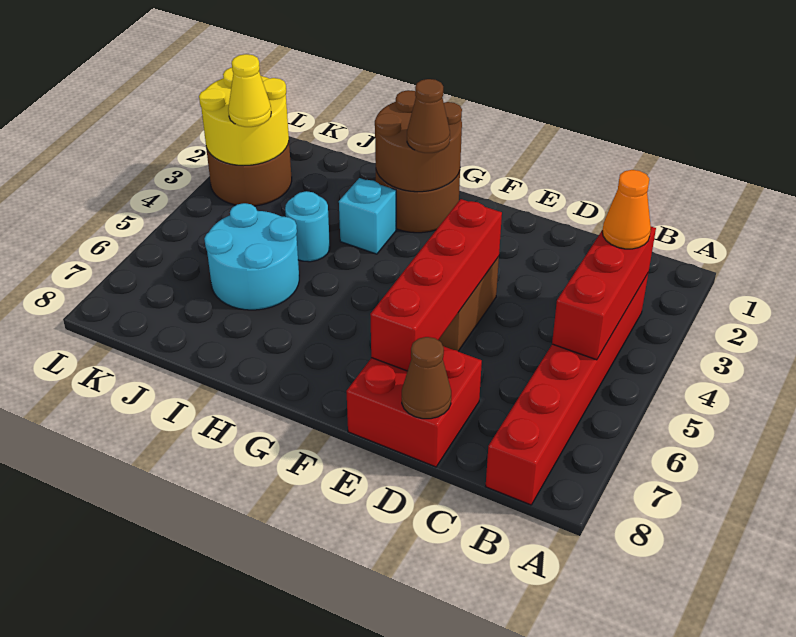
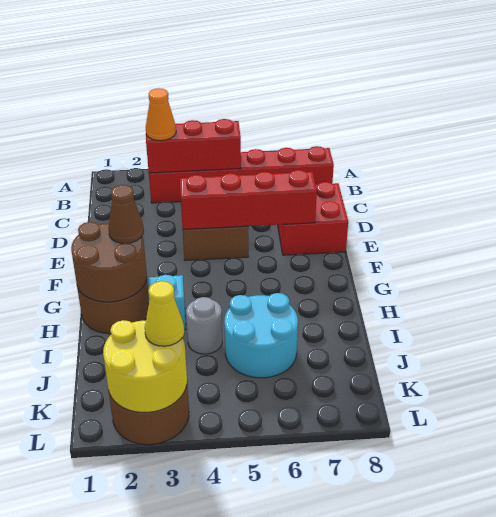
brown cone D8 level 2 -> none
cyan round brick I4 level 1 -> grey round brick I4 level 1

